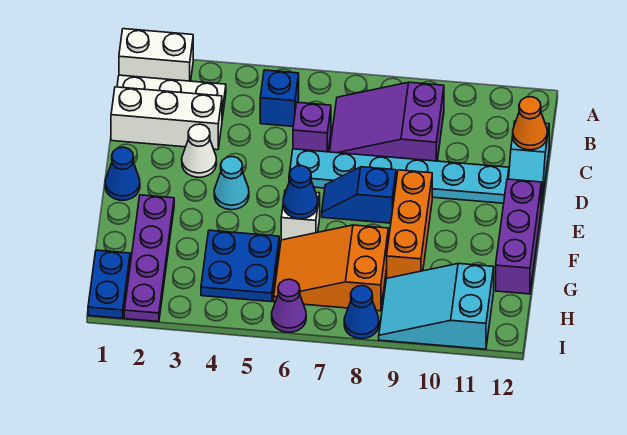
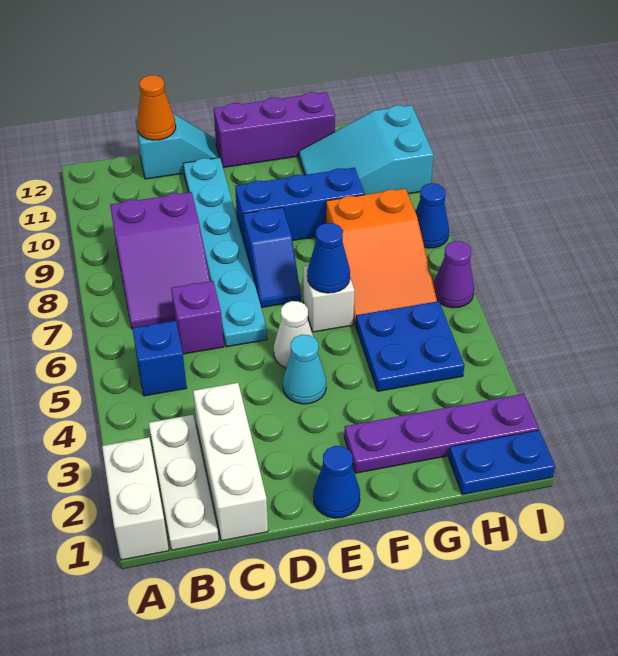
white cone D3 level 1 -> white cone E5 level 1
orange brick E9:G9 level 1 -> blue brick E9:G9 level 1
cyan slope H9:I11 level 1 top 11 -> cyan slope G10:I11 level 1 top I

